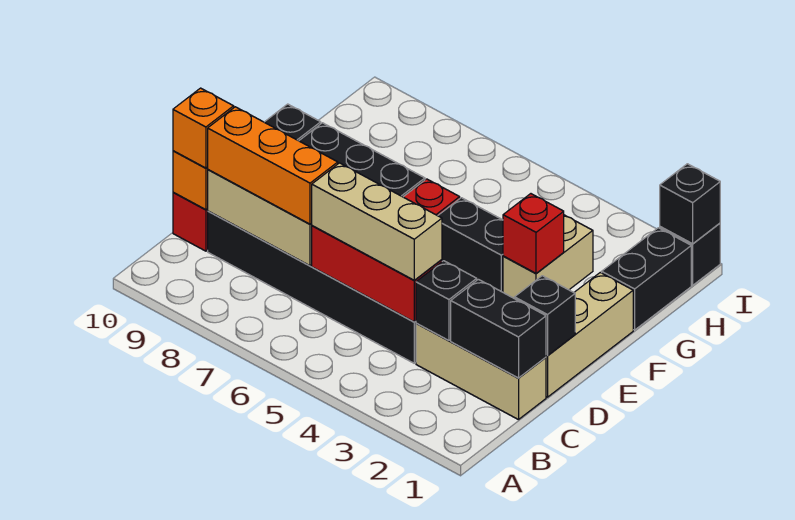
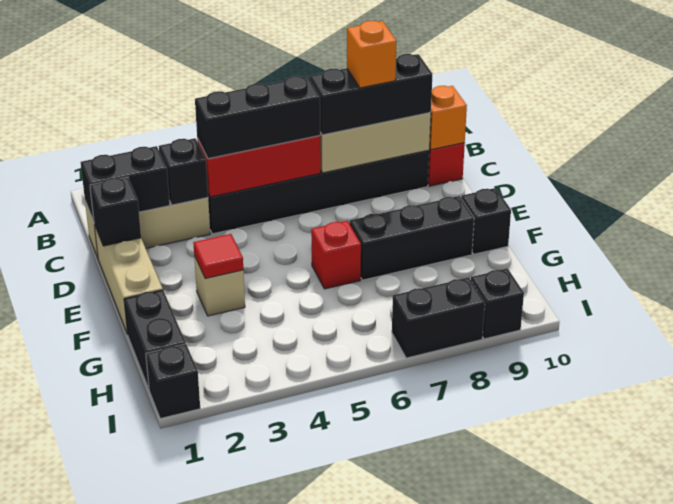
tan brick C4:C6 level 3 -> black brick C4:C6 level 3
orange brick C7:C9 level 3 -> black brick C7:C9 level 3
orange brick C10 level 3 -> orange brick C8 level 4
tan brick F3:G3 level 1 -> tan brick F3 level 1
red brick F3 level 2 -> red tile F3 level 2
black brick F4:F5 level 1 -> black brick I7:I8 level 1
black brick I1 level 2 -> black brick I9 level 1

